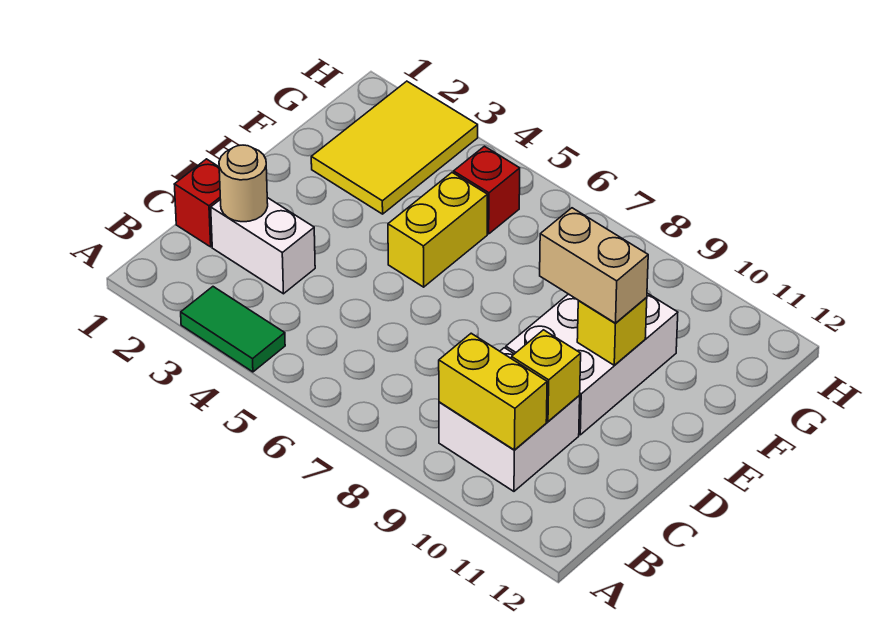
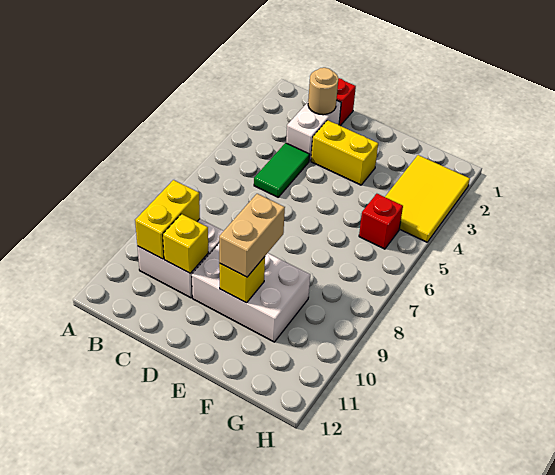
green tile A3:A4 level 1 -> green tile C4:C5 level 1
yellow brick E5:F5 level 1 -> yellow brick D3:E3 level 1
yellow tile F2:H3 level 1 -> yellow tile G2:H4 level 1

